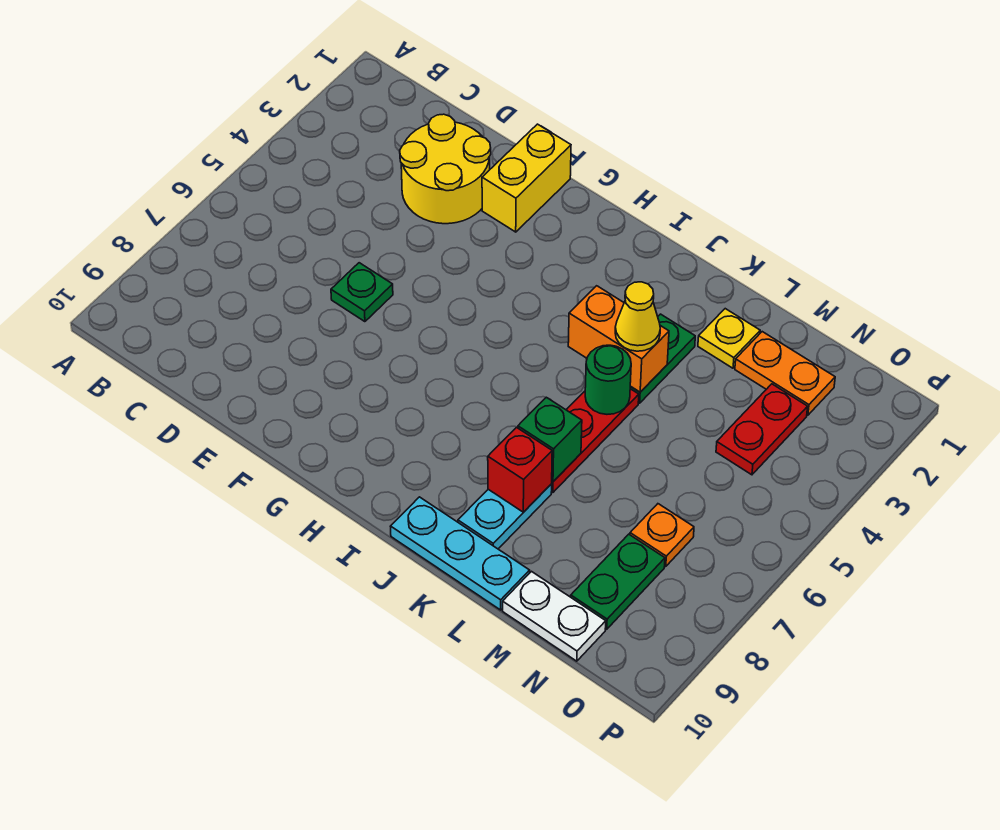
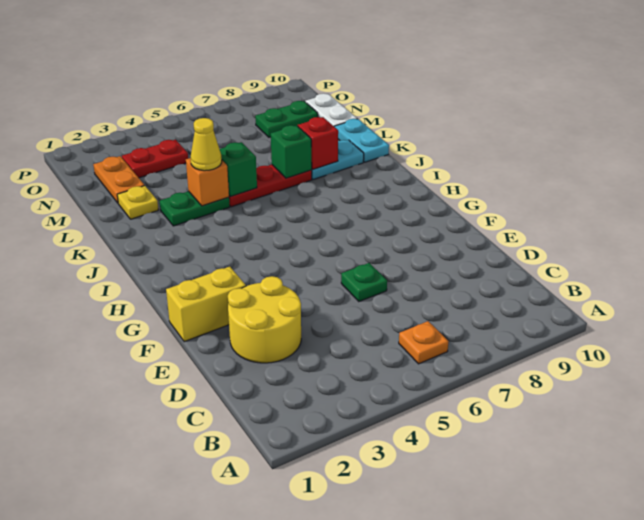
orange brick J4:K4 level 2 -> orange brick K4 level 2
cyan plate J10:L10 level 1 -> cyan plate K10:L10 level 1
green round brick K5 level 2 -> green brick K5 level 2
orange plate N7 level 1 -> orange plate B6 level 1

